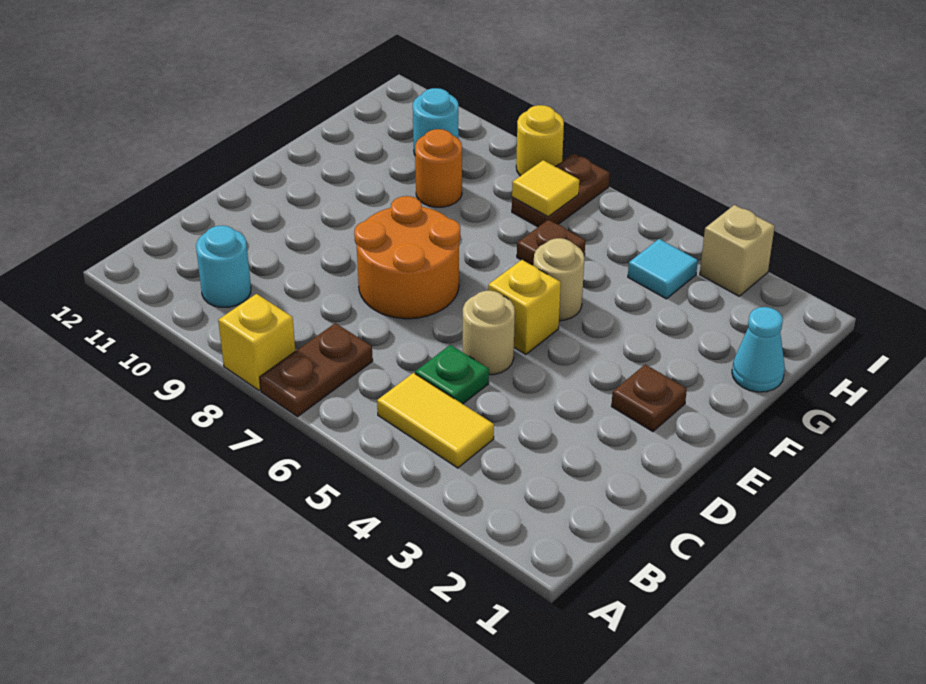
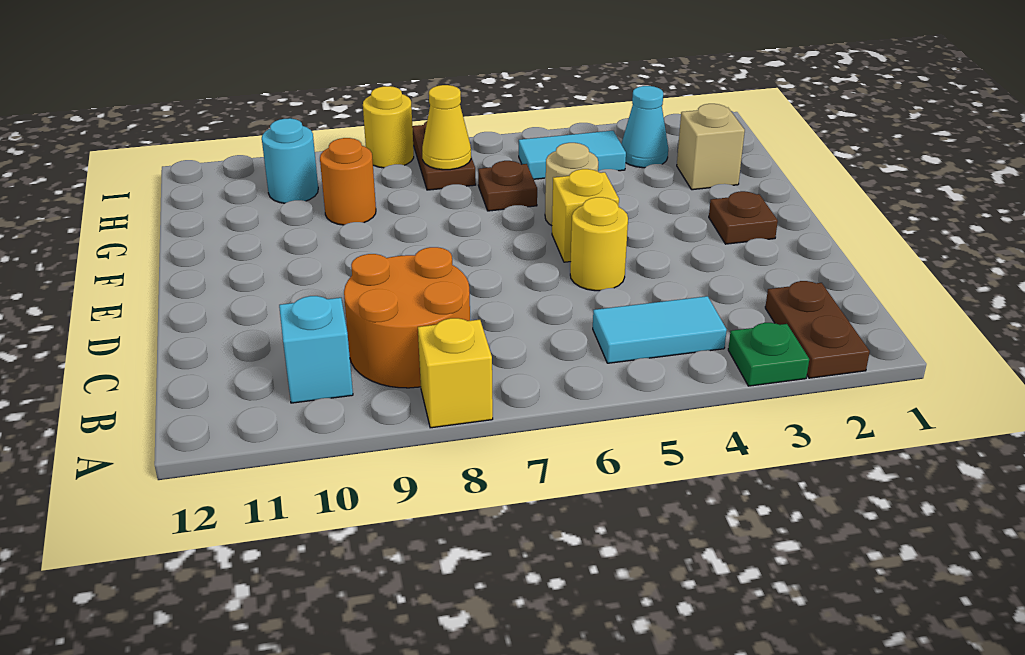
brown plate A7:B7 level 1 -> brown plate A2:B2 level 1
yellow tile B4:B5 level 1 -> cyan tile B4:B5 level 1
cyan round brick B10 level 1 -> cyan brick B10 level 1
green plate C5 level 1 -> green plate A3 level 1
tan round brick D5 level 1 -> yellow round brick D5 level 1
orange round brick D7:E8 level 1 -> orange round brick B8:C9 level 1
cyan cone G1 level 1 -> cyan cone H3 level 1
cyan tile H4 level 1 -> cyan tile H4:H5 level 1
yellow tile H7 level 2 -> yellow cone H7 level 2
tan brick I3 level 1 -> tan brick G2 level 1

